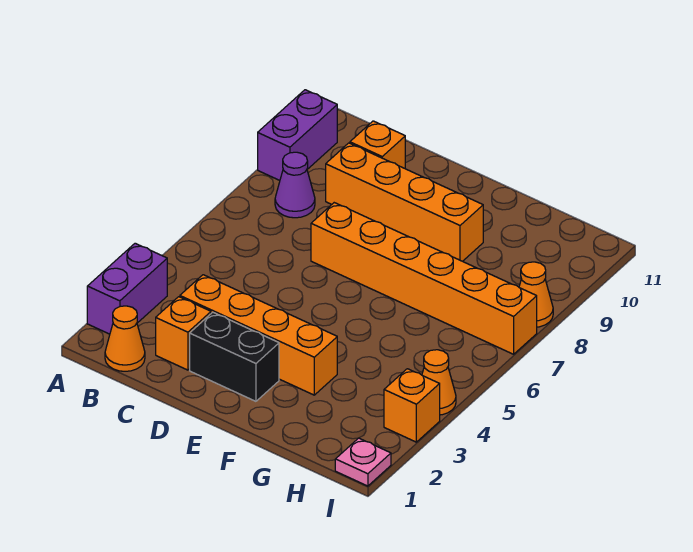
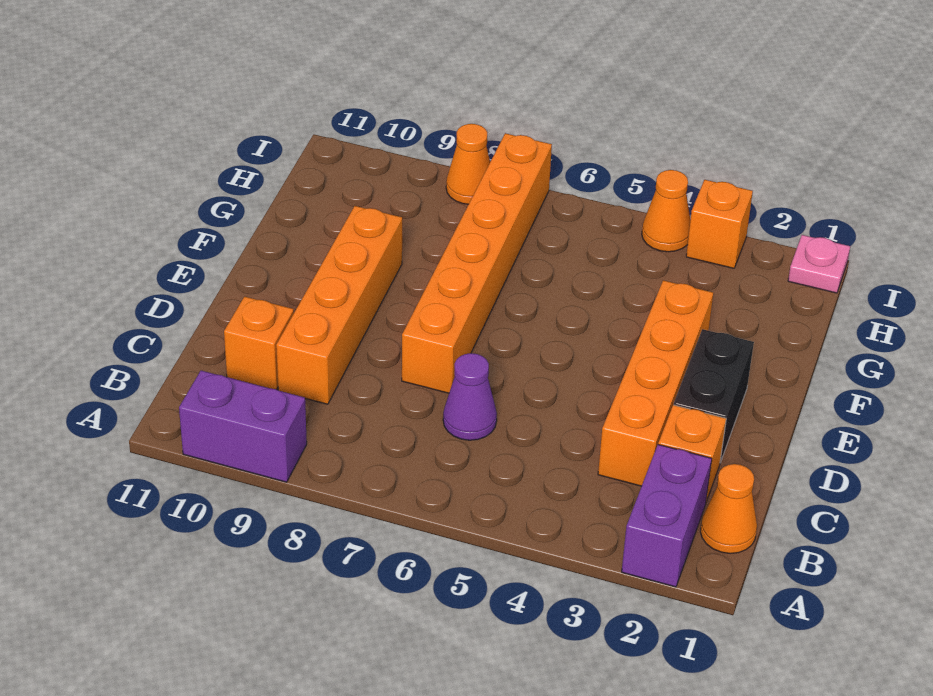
purple brick A2:A3 level 1 -> purple brick A2:B2 level 1
purple cone B8 level 1 -> purple cone C6 level 1

